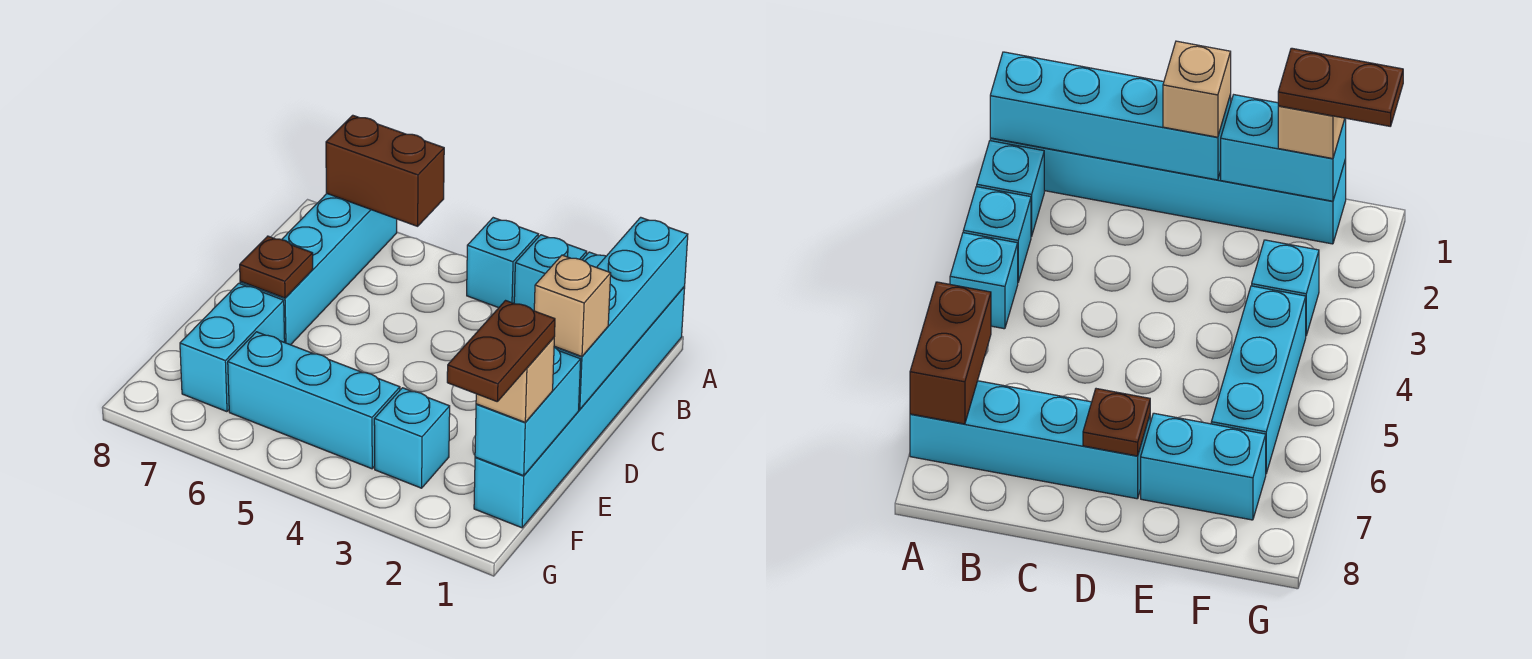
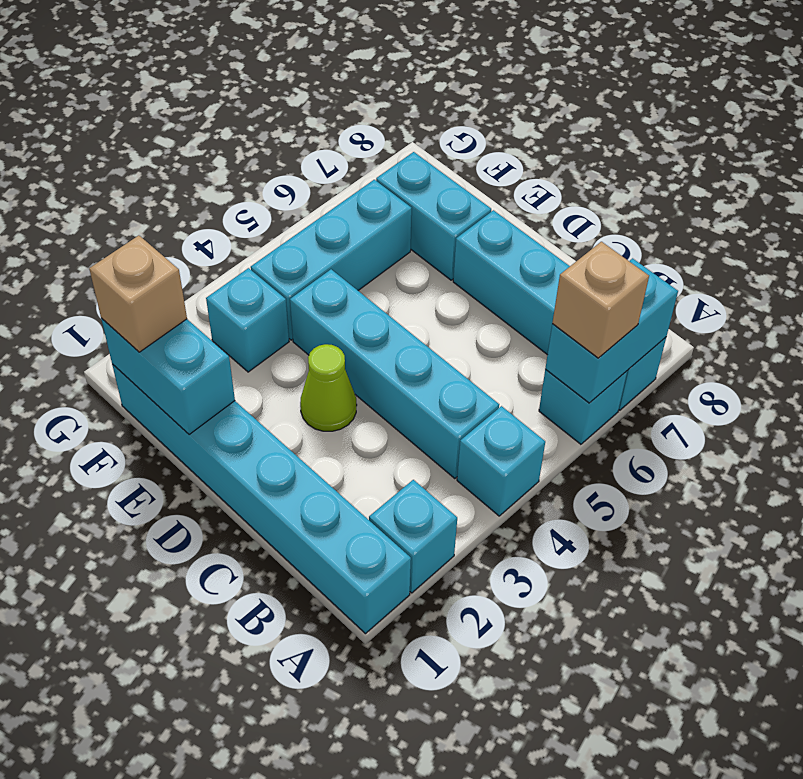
cyan brick A1:D1 level 2 -> cyan brick B4:E4 level 1
cyan brick A3 level 1 -> cyan brick A6 level 1
brown brick A6:A7 level 2 -> cyan brick A6:A7 level 2
tan brick D1 level 3 -> tan brick A6 level 3
none -> lime cone D3 level 1
brown plate D7 level 2 -> none
brown plate F1:G1 level 4 -> none

